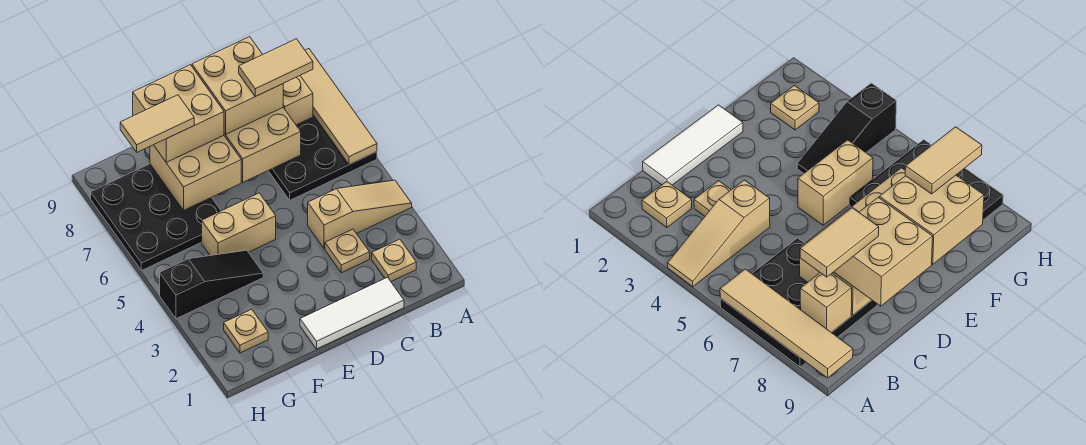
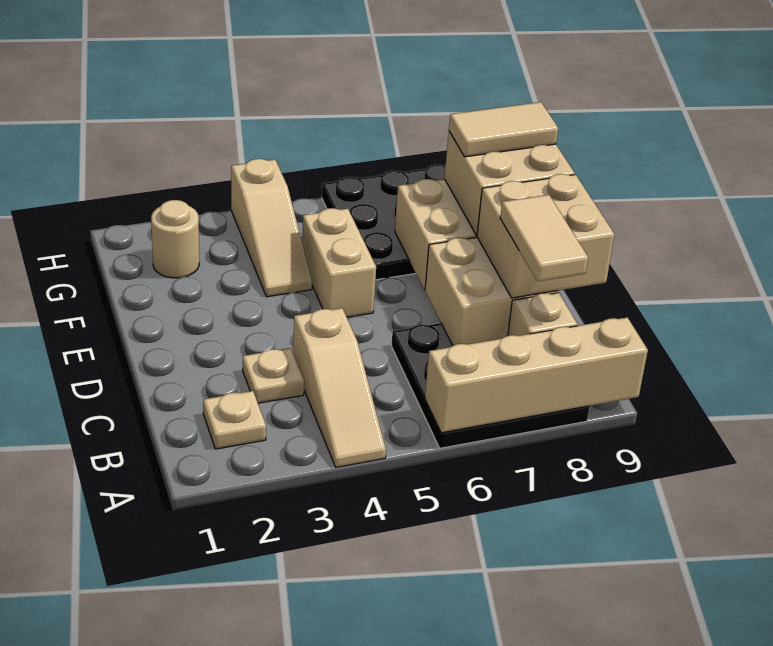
tan tile A6:A9 level 2 -> tan brick A6:A9 level 2
white tile C1:E1 level 1 -> none
black slope F4:H4 level 1 top H -> tan slope F4:H4 level 1 top H
tan tile F8:G8 level 4 -> tan tile F8:F9 level 4
tan plate G2 level 1 -> tan round brick G2 level 1

